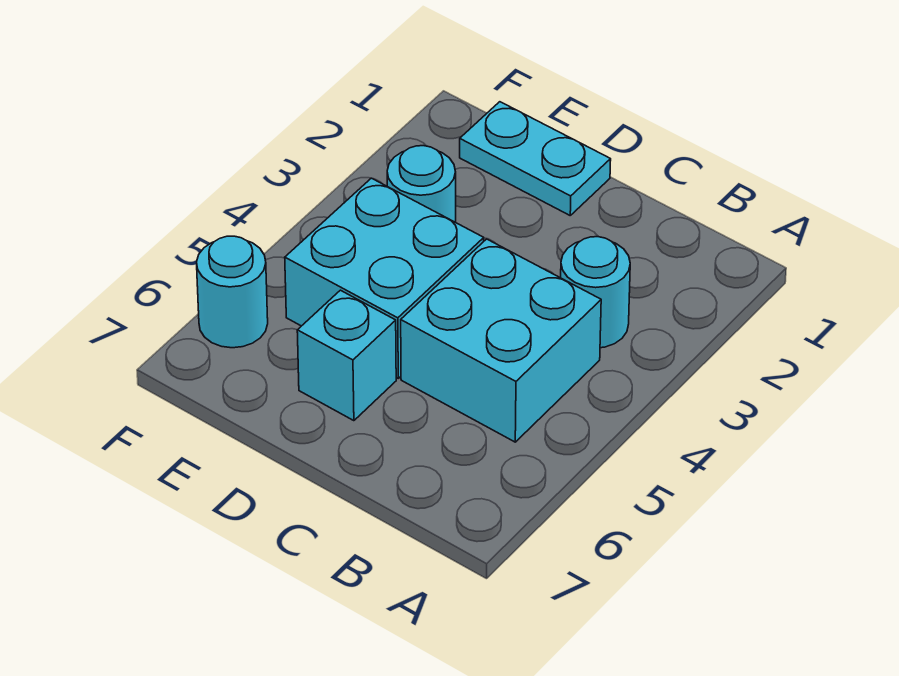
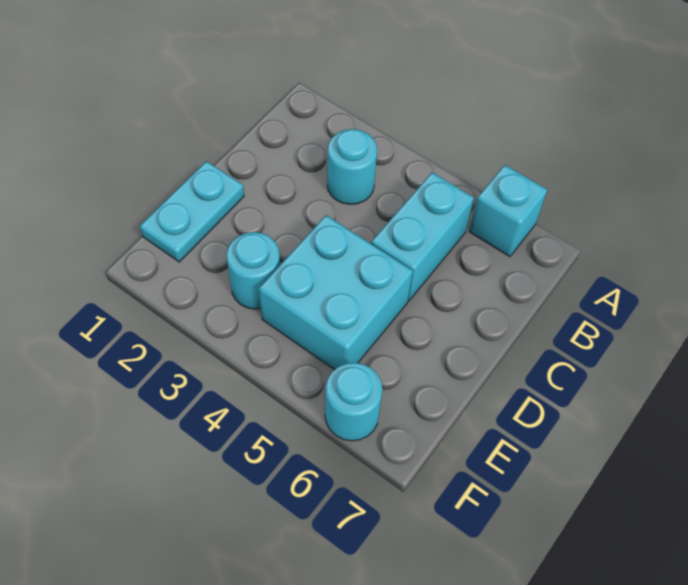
cyan brick B4:C5 level 1 -> cyan brick B5:C5 level 1
cyan brick D6 level 1 -> cyan brick A6 level 1

